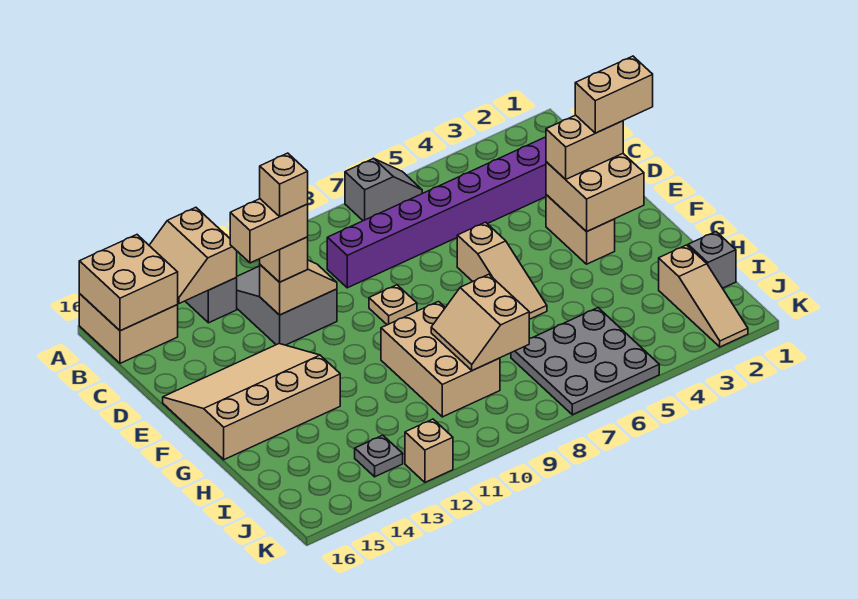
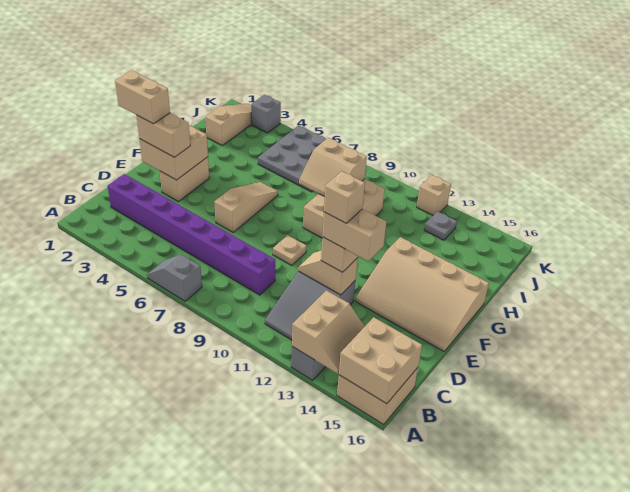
tan slope H8:I9 level 2 top 8 -> tan slope H8:I9 level 2 top I
grey brick I1 level 1 -> grey brick K3 level 1

